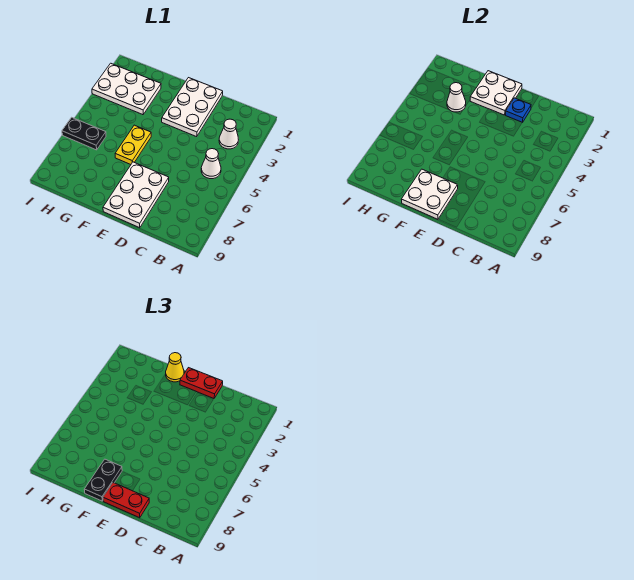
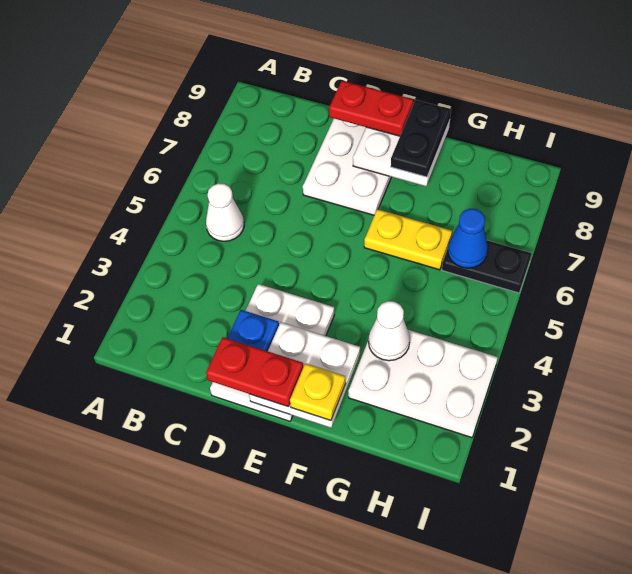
white cone B3 level 1 -> none
yellow cone F1 level 3 -> yellow plate F1 level 3
yellow plate F5:F6 level 1 -> yellow plate F6:G6 level 1
none -> blue cone H6 level 2

